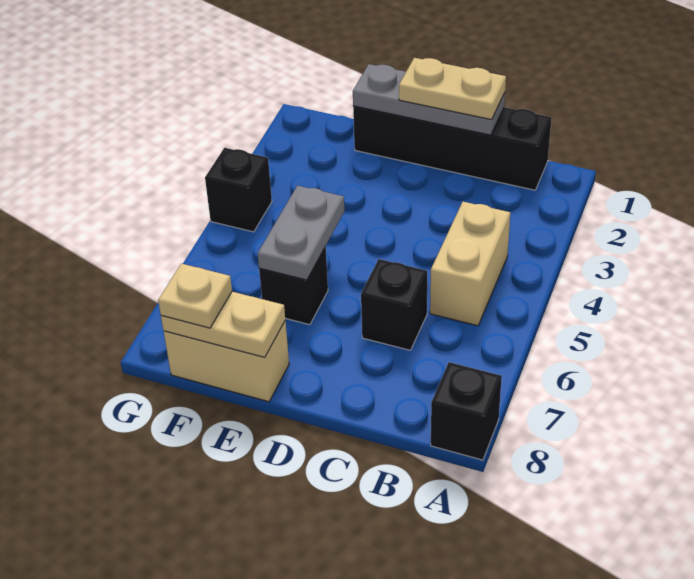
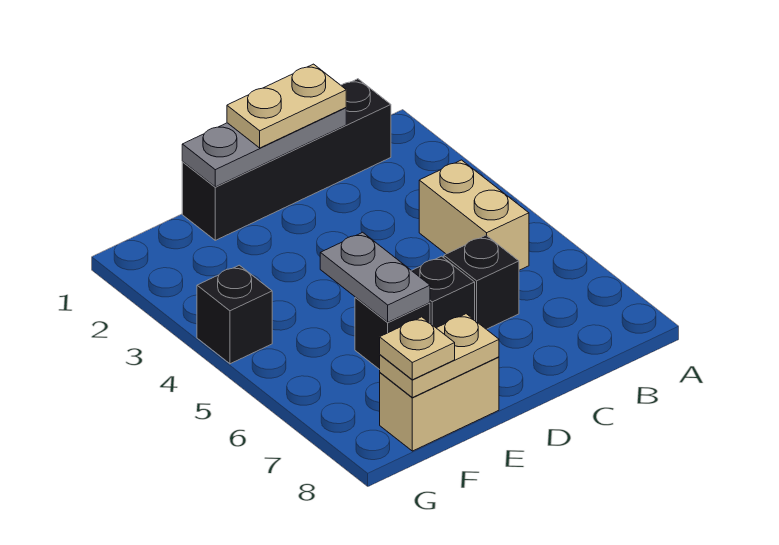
black brick A8 level 1 -> black brick D6 level 1

